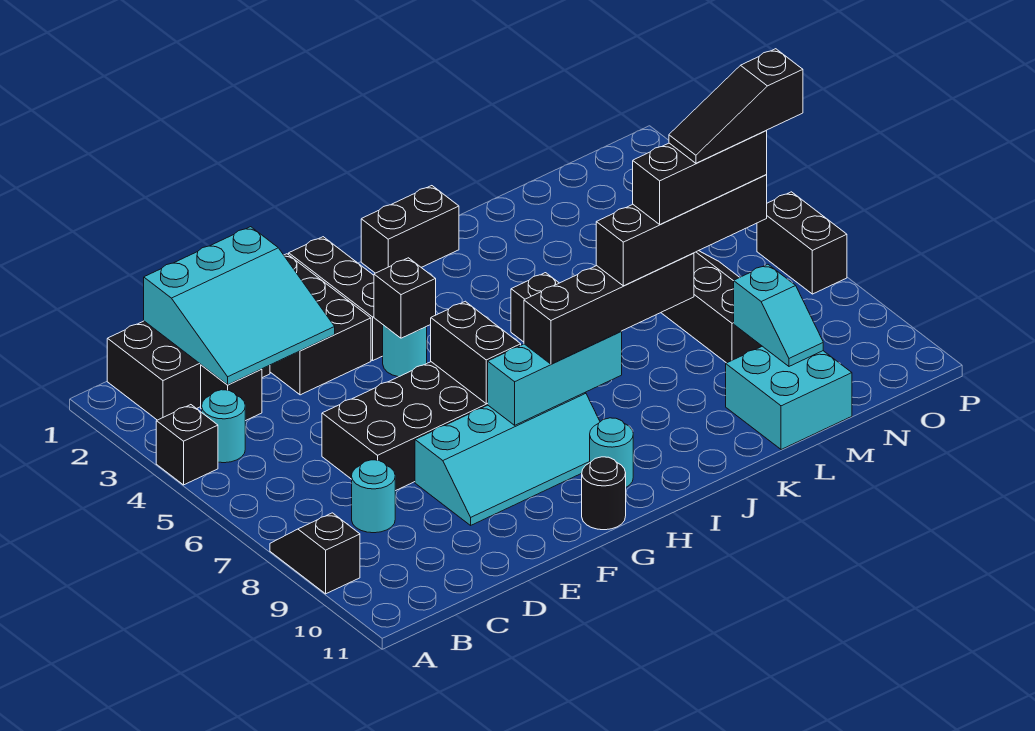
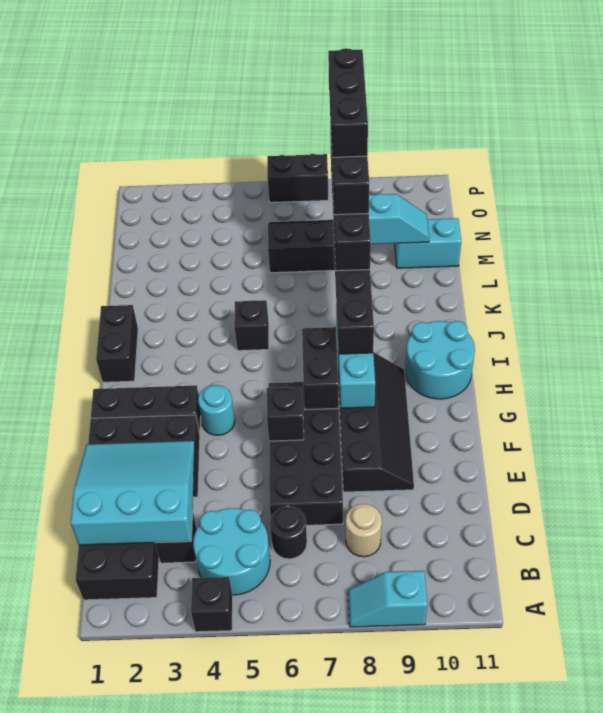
black slope A8:A9 level 1 top 9 -> cyan slope A8:A9 level 1 top 9
cyan round brick B4 level 1 -> cyan round brick B4:C5 level 1
cyan slope C1:E3 level 2 top 1 -> cyan slope C1:E3 level 2 top C
cyan round brick C8 level 1 -> tan round brick C8 level 1
cyan slope E8:H9 level 1 top 8 -> black slope E8:H9 level 1 top 8
black brick G4 level 2 -> black brick F6 level 2
black brick G6:G7 level 2 -> black brick G7:H7 level 2
black round brick G11 level 1 -> black round brick C6 level 1
cyan round brick H10 level 1 -> cyan round brick H10:I11 level 1
black slope L8:N8 level 6 top N -> black brick L8:N8 level 6
cyan brick L10:M11 level 1 -> cyan brick M10:M11 level 1

